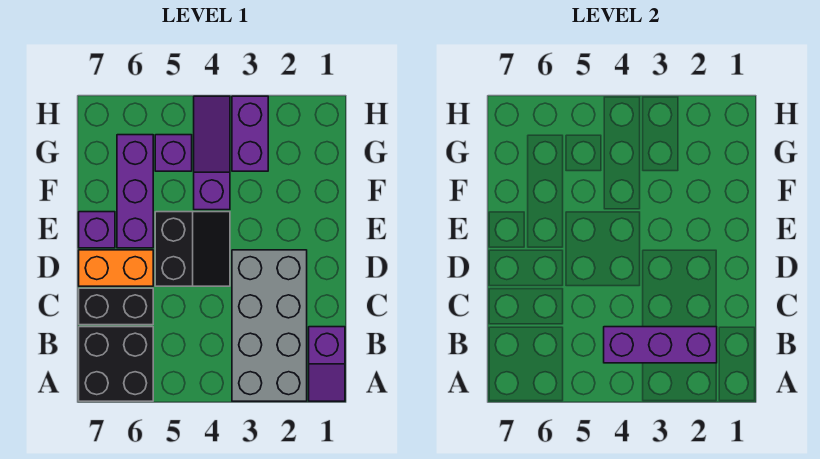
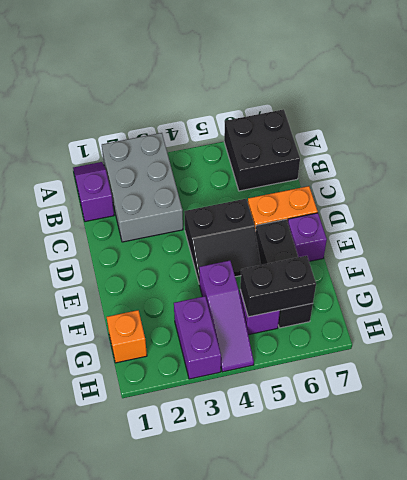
grey brick A2:D3 level 1 -> grey brick A2:C3 level 1
purple brick B2:B4 level 2 -> none
black brick C6:C7 level 1 -> black brick G5:G6 level 2
black slope D4:E5 level 1 top 5 -> black slope D4:E5 level 1 top D
purple brick E6:G6 level 1 -> black brick E6:G6 level 1
none -> orange brick G1 level 1

